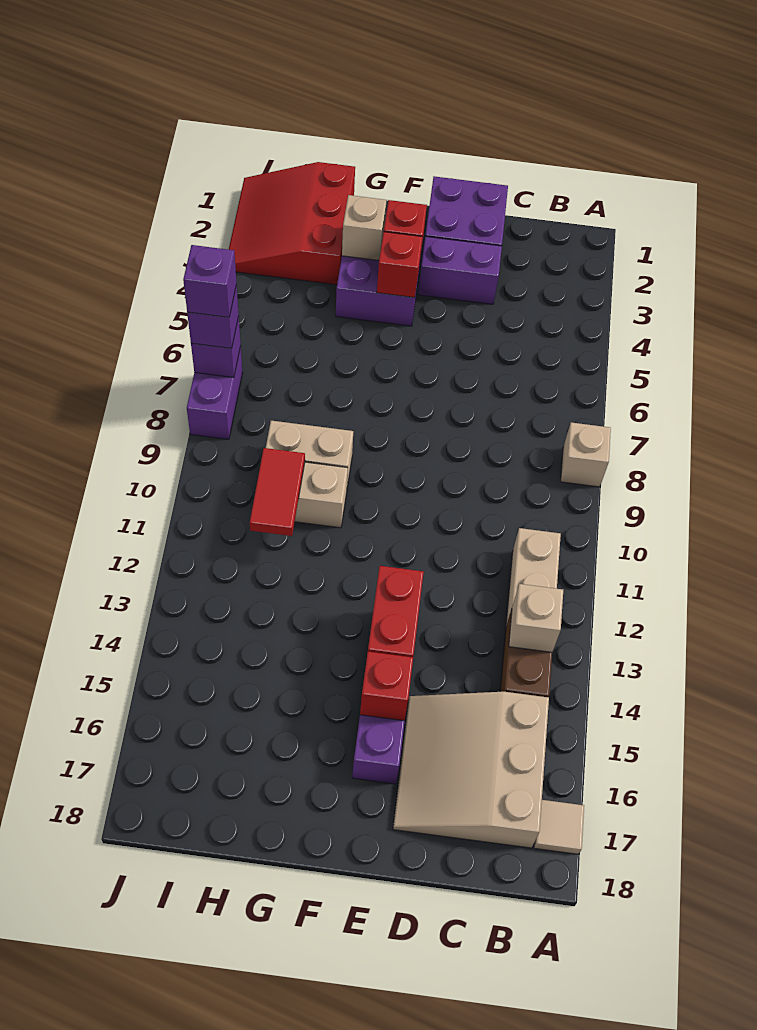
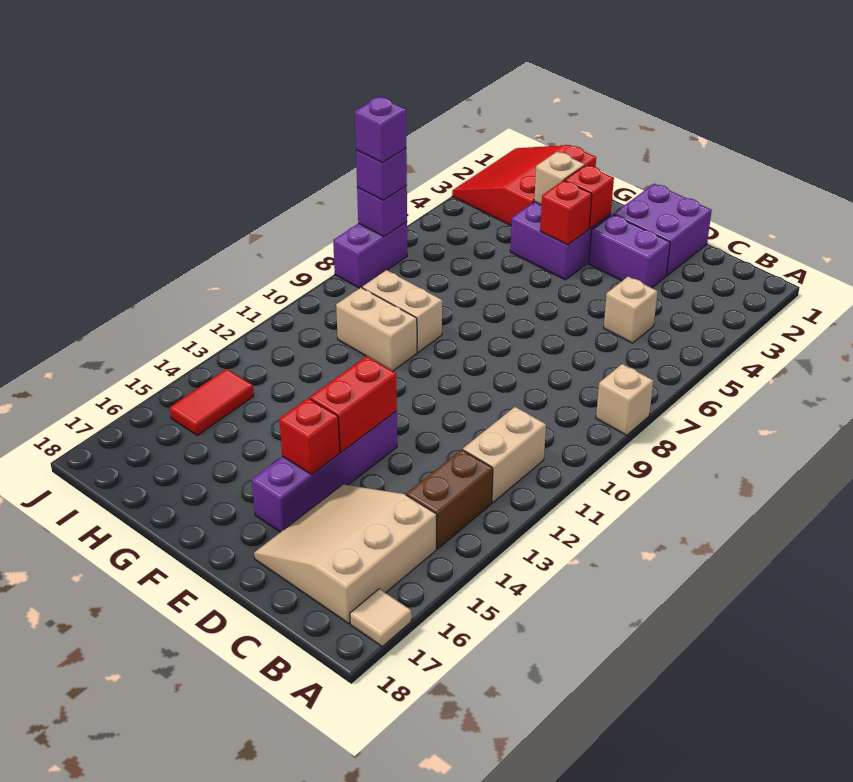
tan brick B13 level 2 -> tan brick C5 level 1
red tile H10:H11 level 2 -> red tile I14:I15 level 1

